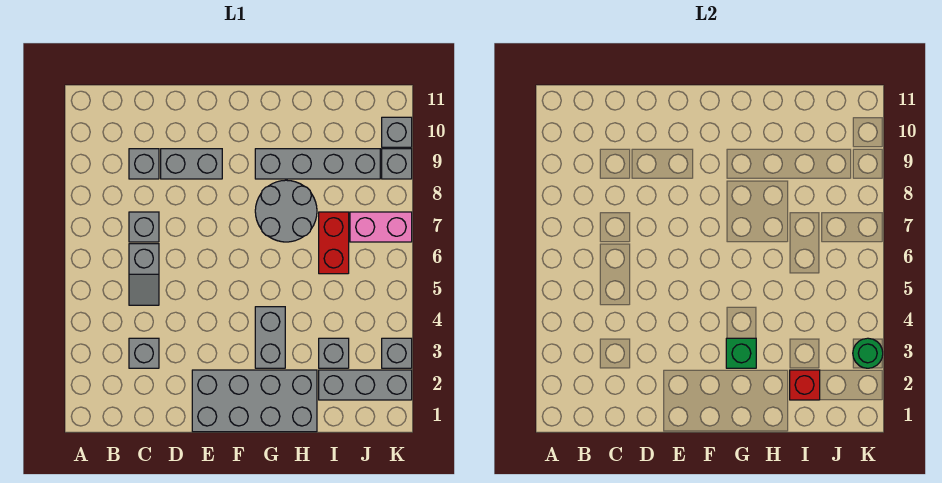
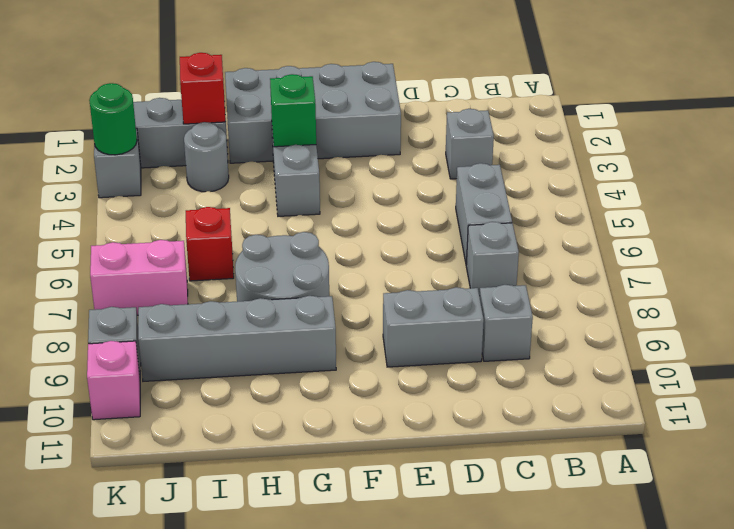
grey slope C5:C6 level 1 top 6 -> grey brick C5:C6 level 1
grey brick I3 level 1 -> grey round brick I3 level 1
red brick I6:I7 level 1 -> red brick I6 level 1
grey brick K10 level 1 -> pink brick K10 level 1

